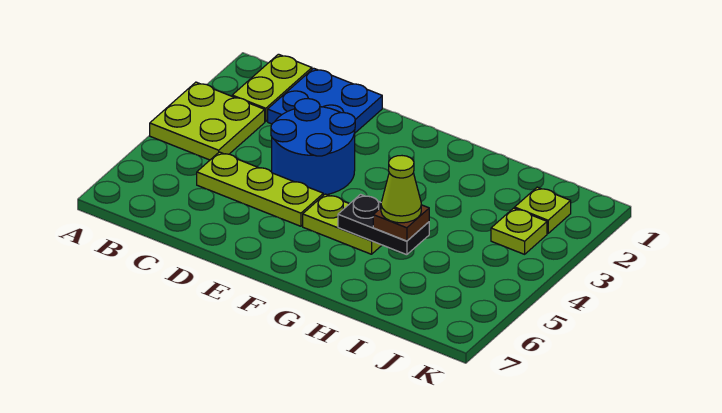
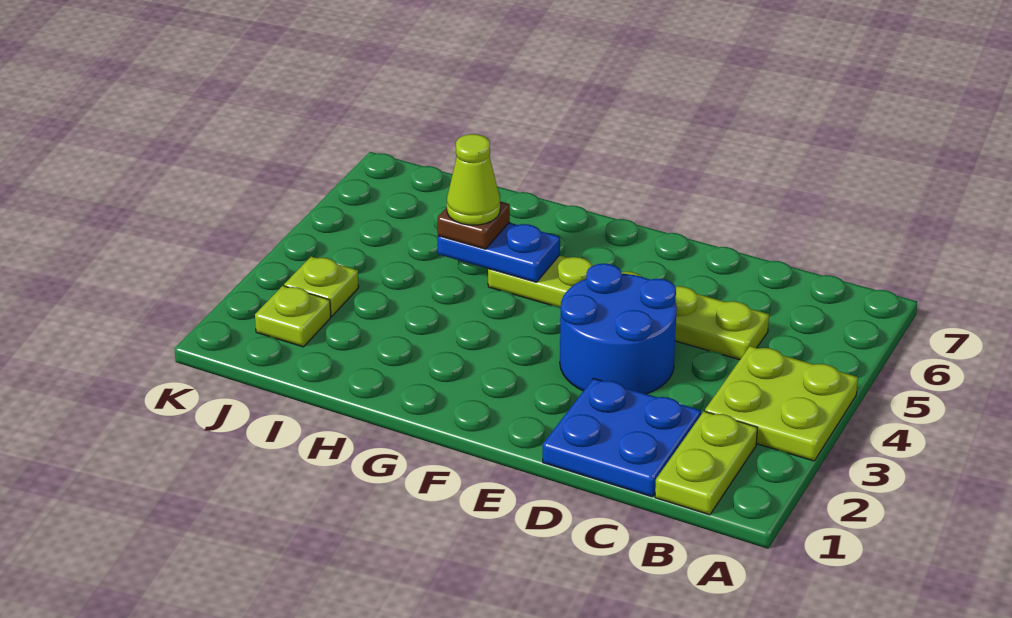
black plate G5:H5 level 2 -> blue plate G5:H5 level 2

